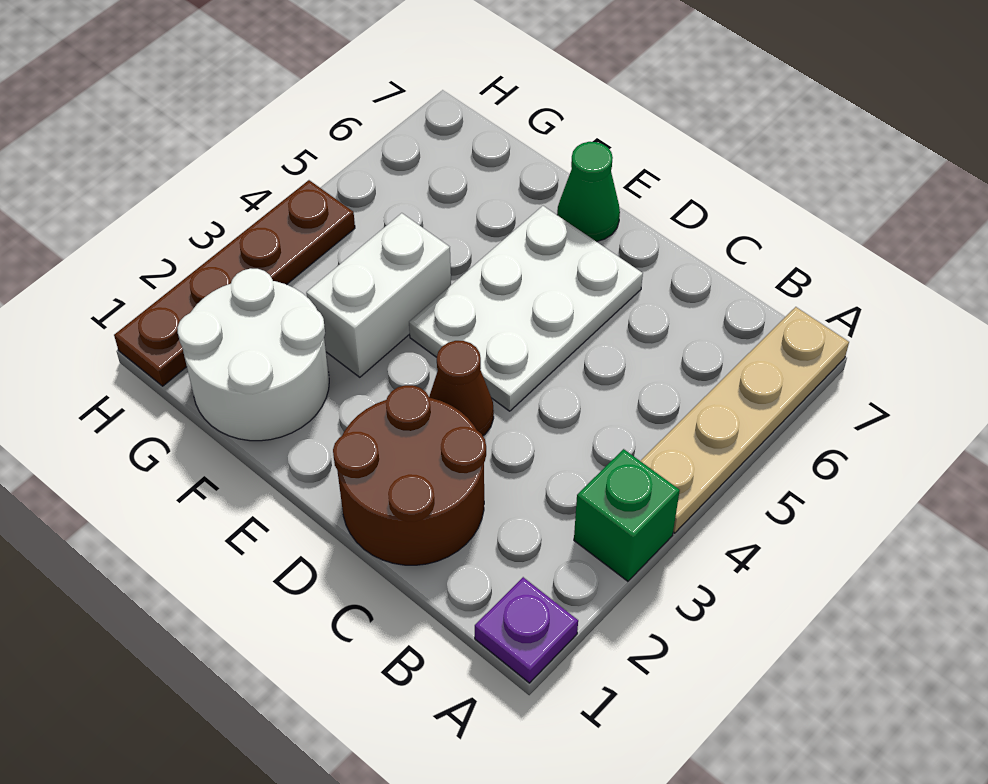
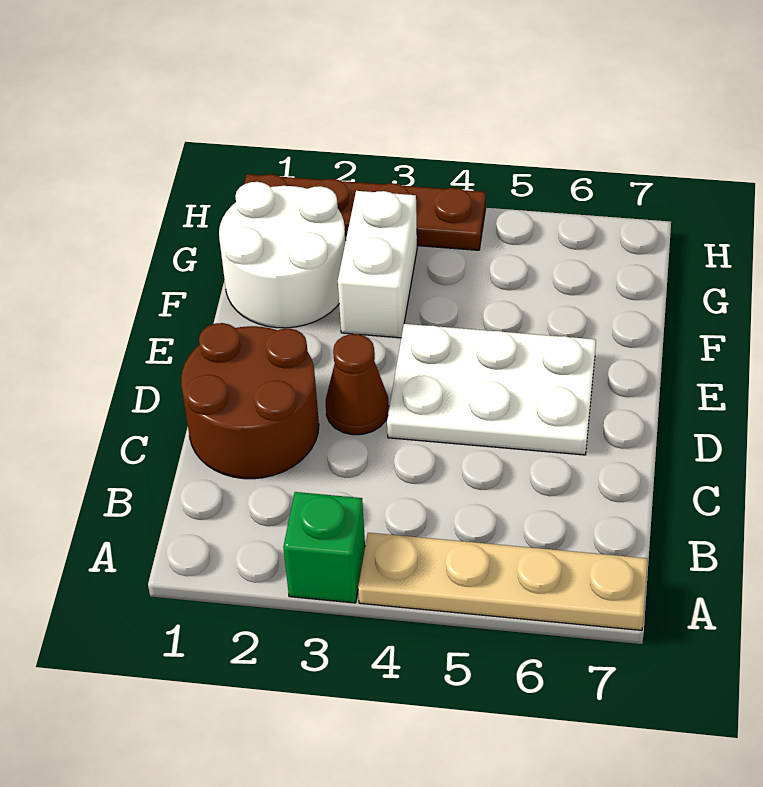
purple plate A1 level 1 -> none
green cone E7 level 1 -> none
white brick F3:F4 level 1 -> white brick F3:G3 level 1

